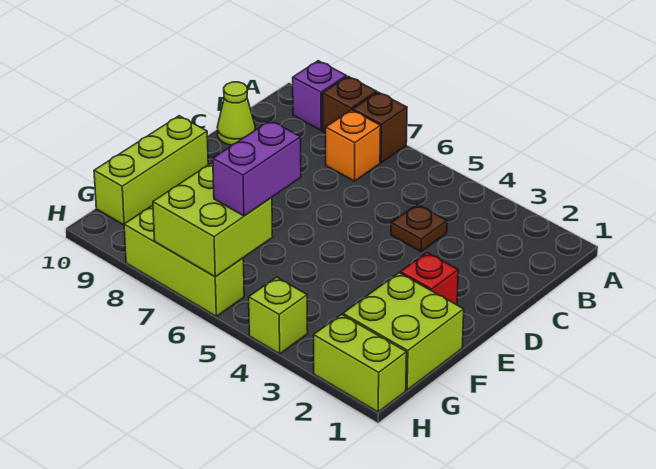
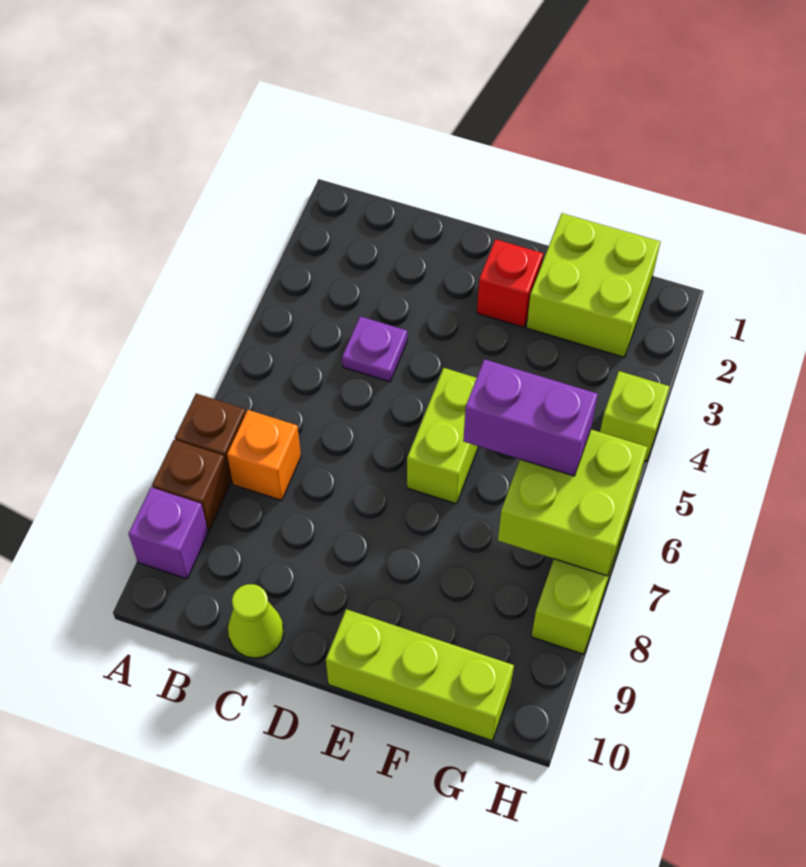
brown plate C4 level 1 -> purple plate C4 level 1
lime brick H1:H2 level 1 -> lime brick E5:E6 level 1

